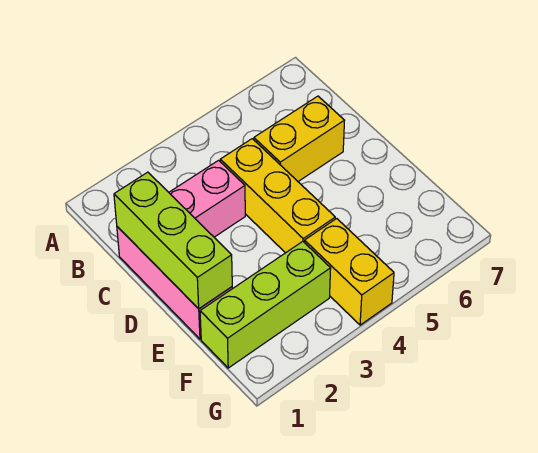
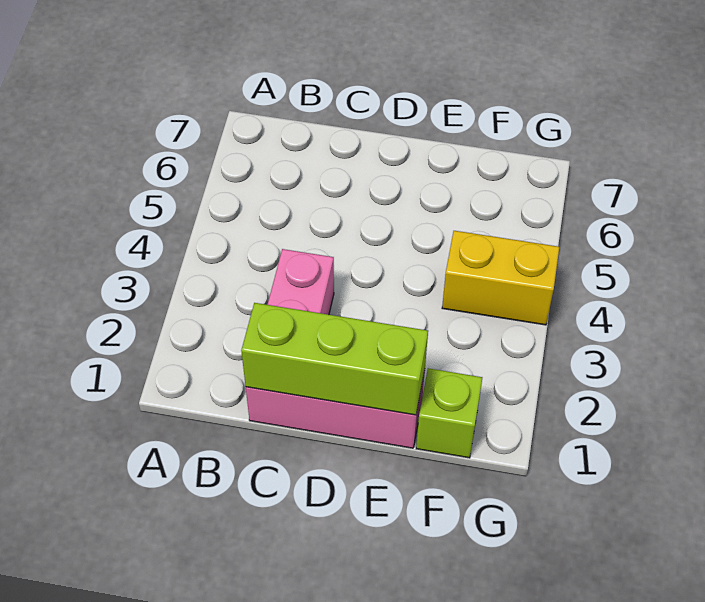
yellow brick C4:E4 level 1 -> none
yellow brick C5:C6 level 1 -> none
lime brick F1:F3 level 1 -> lime brick F1 level 1

